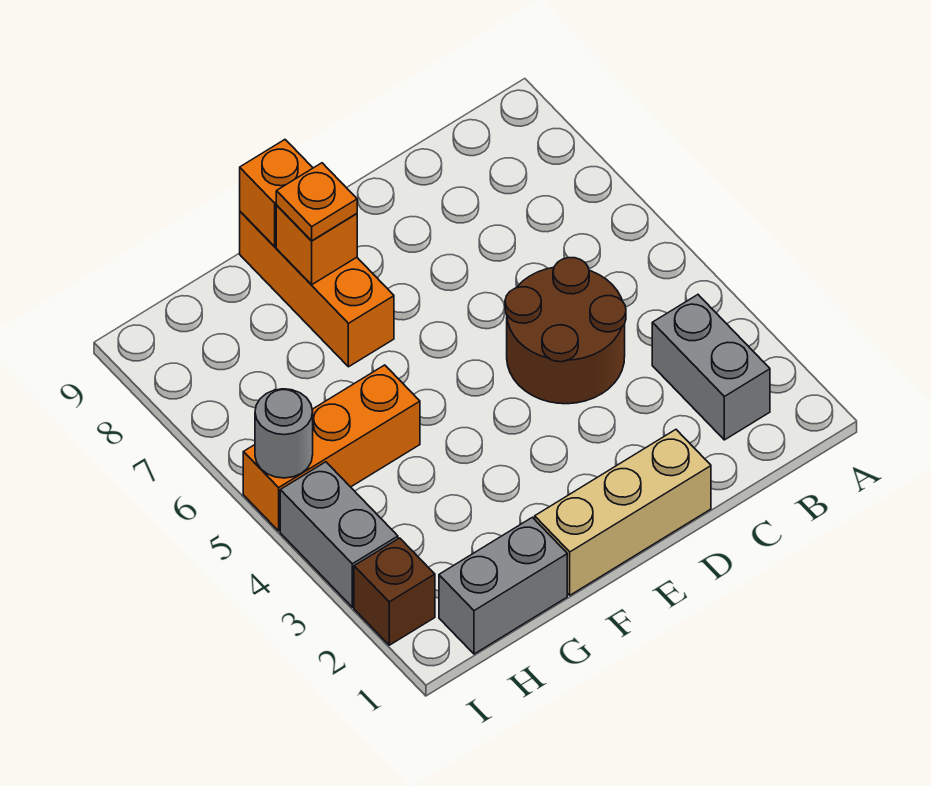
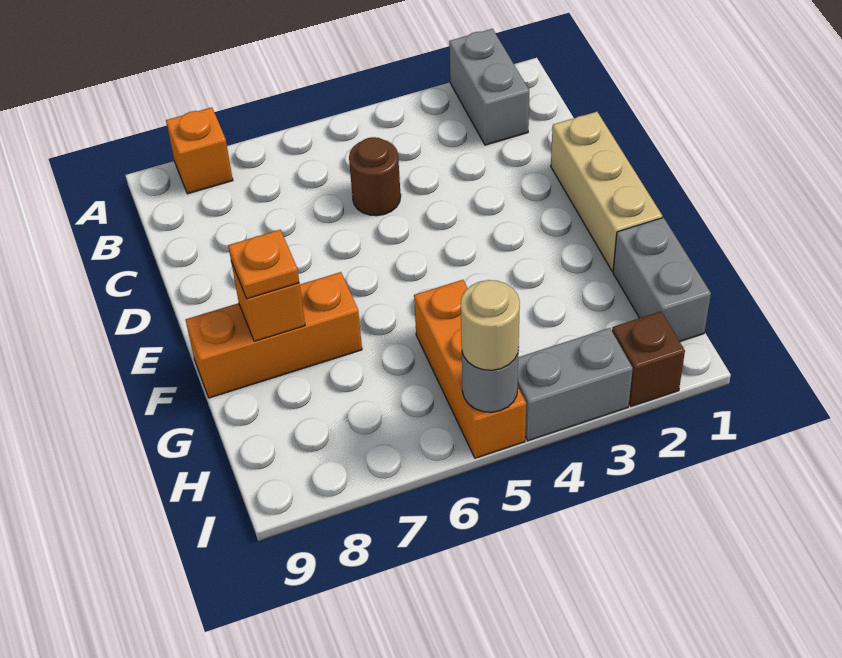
grey brick B2:B3 level 1 -> grey brick A2:B2 level 1
brown round brick C4:D5 level 1 -> brown round brick C5 level 1
orange brick F9 level 2 -> orange brick A8 level 1
none -> tan round brick I5 level 3

